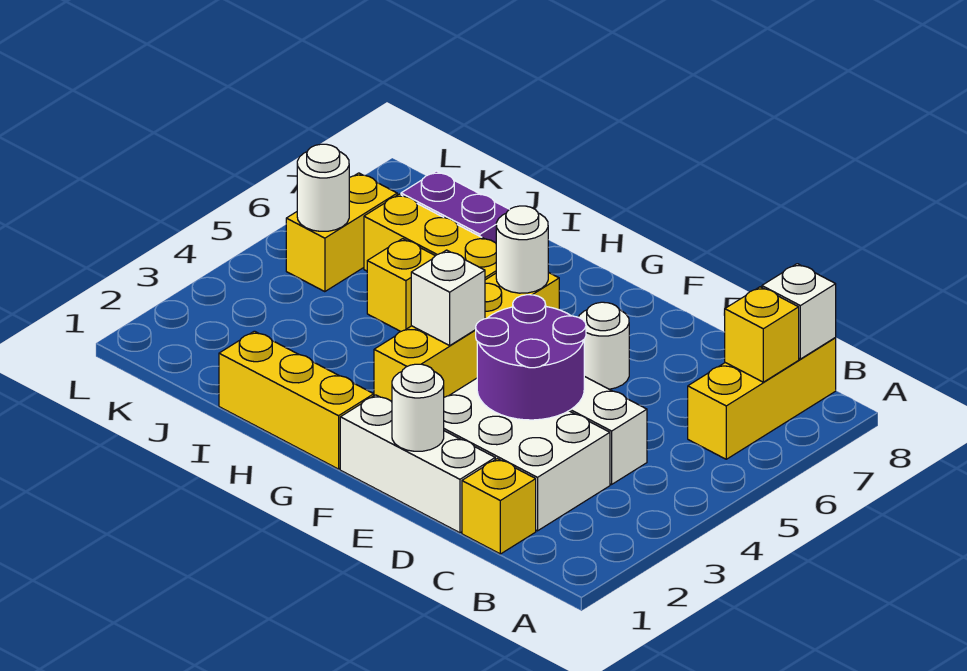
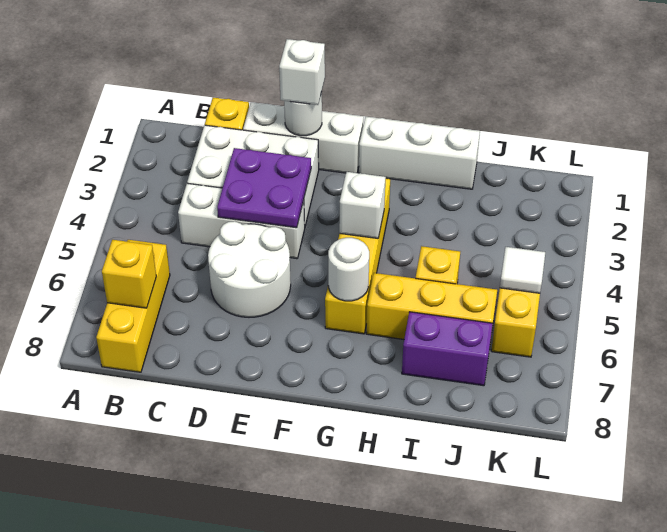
white brick B8 level 2 -> white brick E1 level 3
purple round brick D3:E4 level 2 -> purple plate D3:E4 level 2
white round brick E6 level 1 -> white round brick D5:E6 level 1
yellow brick G1:I1 level 1 -> white brick G1:I1 level 1
white round brick K5 level 2 -> white tile K5 level 2

